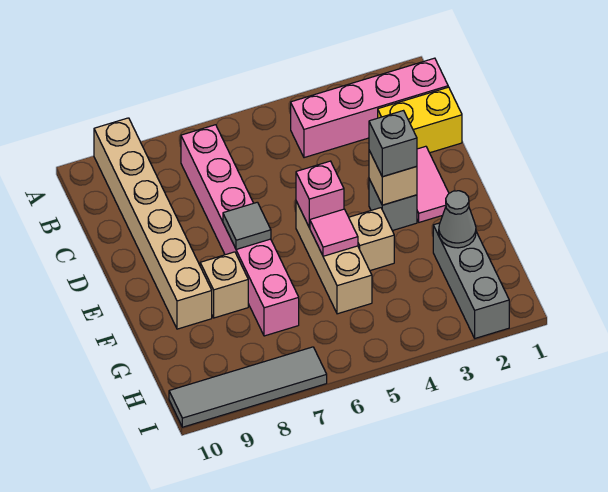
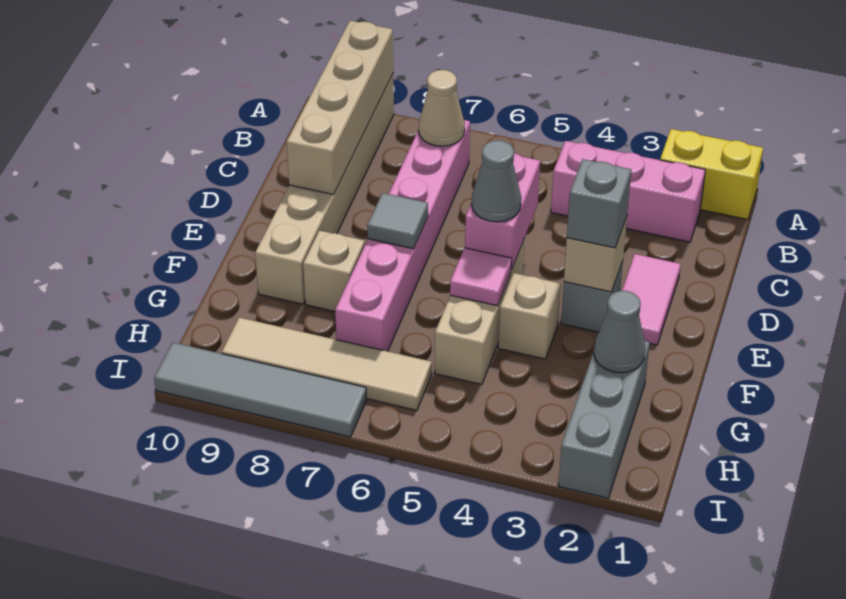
none -> tan brick A9:D9 level 2
pink brick B1:B4 level 1 -> pink brick B2:B4 level 1
none -> tan cone B7 level 2
yellow brick C1:C2 level 1 -> yellow brick A1:A2 level 1
pink brick E5 level 2 -> pink brick D5:E5 level 2
none -> grey cone E5 level 3
none -> tan tile H6:H9 level 1

